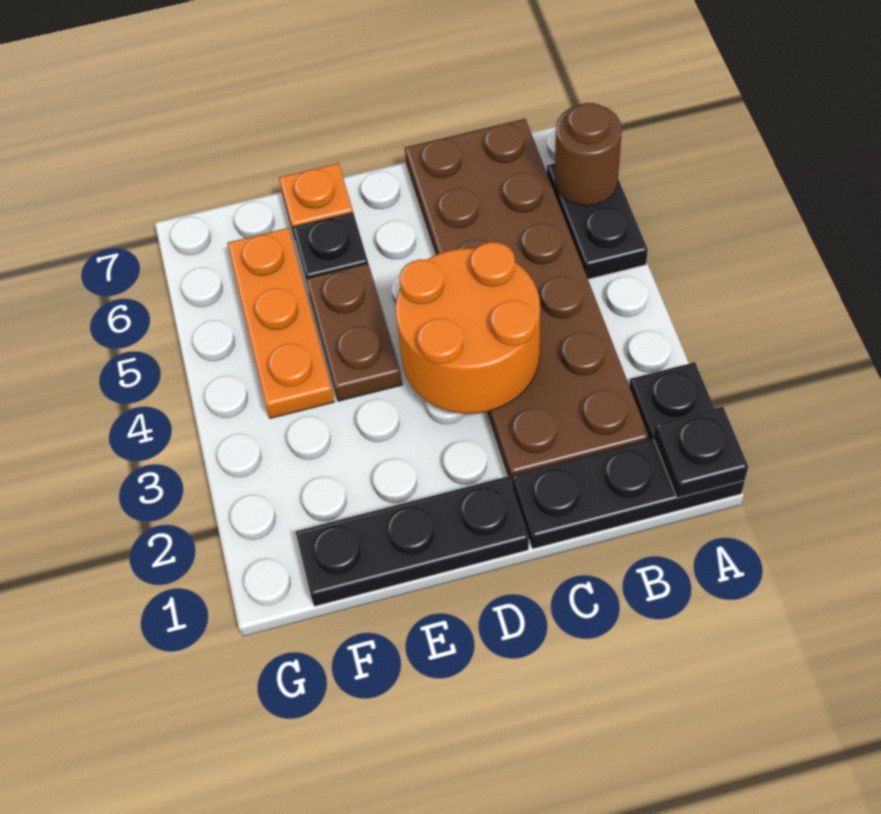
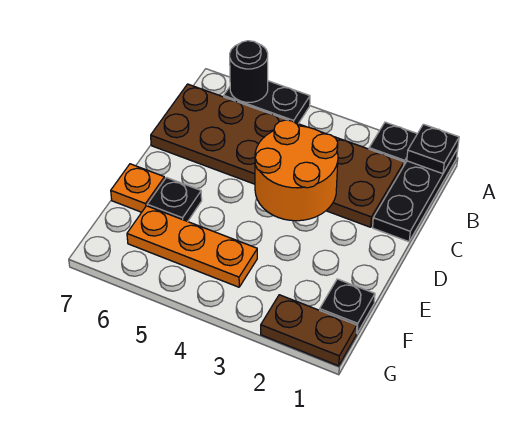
brown round brick A6 level 2 -> black round brick A6 level 2
black plate D1:F1 level 1 -> black plate F1 level 1
brown plate E4:E5 level 1 -> brown plate G1:G2 level 1

